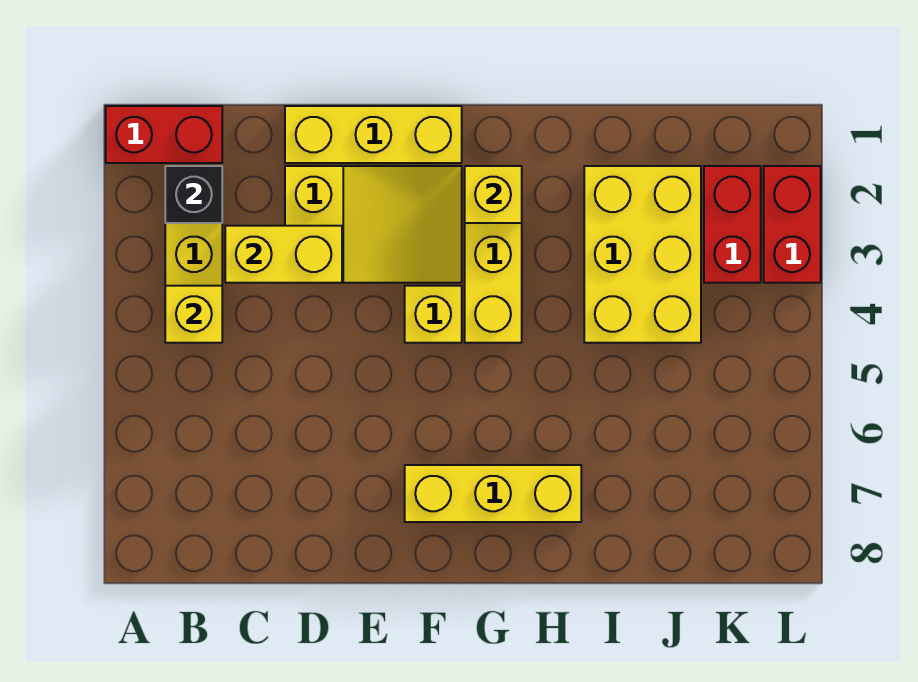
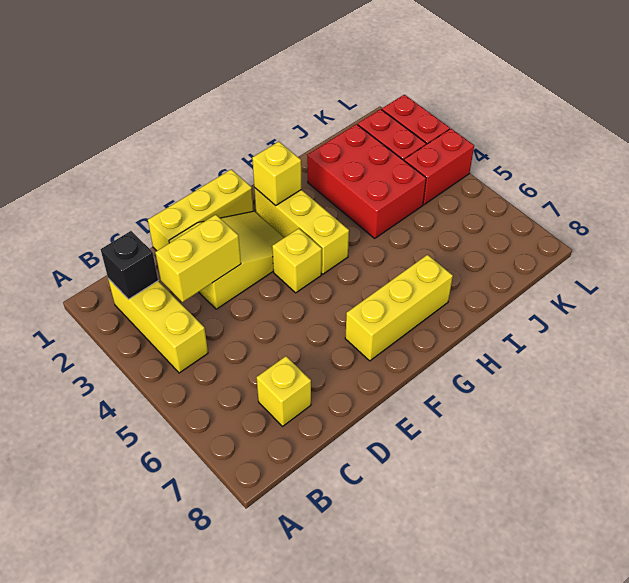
red brick A1:B1 level 1 -> red brick K4:L4 level 1
yellow brick B4 level 2 -> yellow brick C7 level 1
yellow brick I2:J4 level 1 -> red brick I2:J4 level 1

